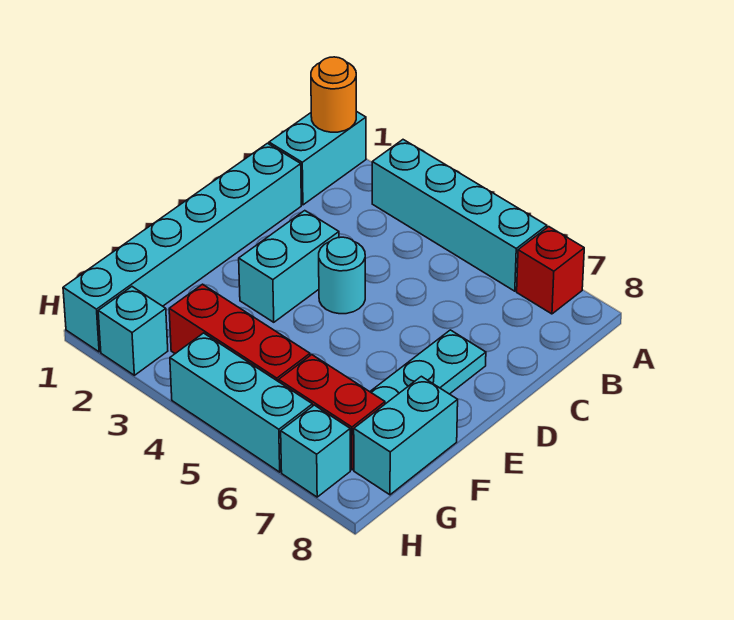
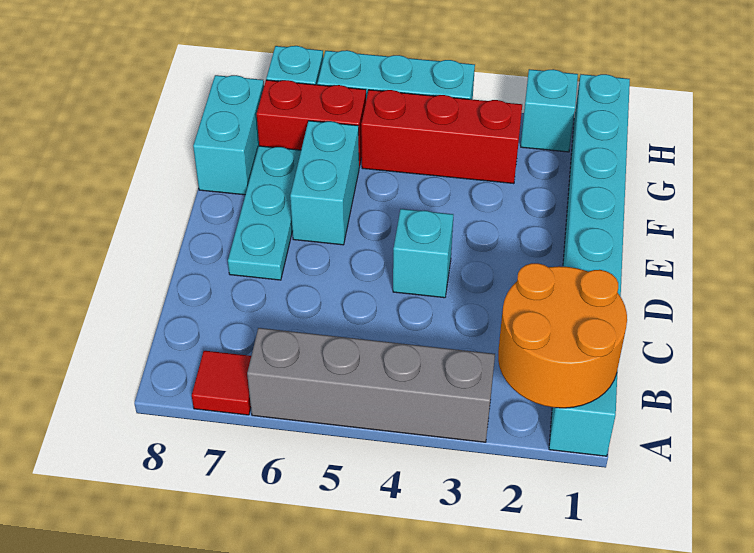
orange round brick A1 level 2 -> orange round brick A1:B2 level 2
cyan brick A3:A6 level 1 -> grey brick A3:A6 level 1
red brick A7 level 1 -> red tile A7 level 1
cyan brick D3:E3 level 1 -> cyan brick E6:F6 level 1
cyan round brick D4 level 1 -> cyan brick D4 level 1

